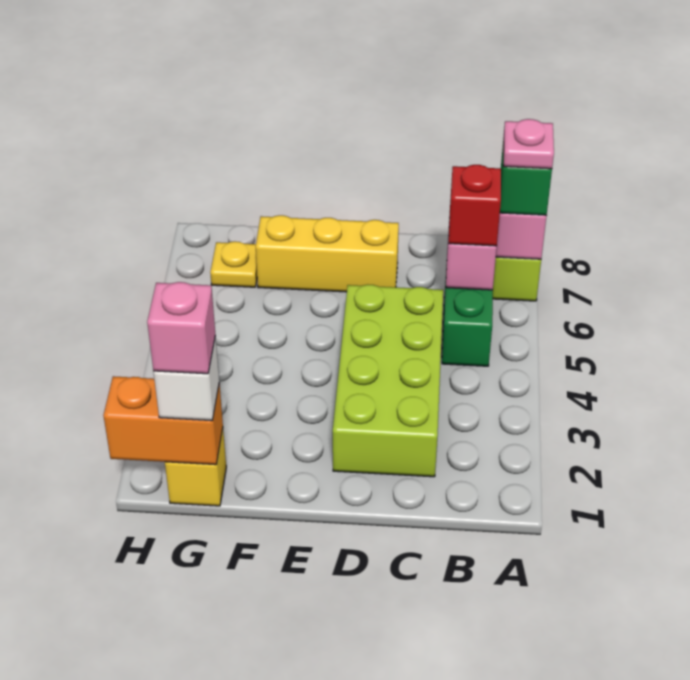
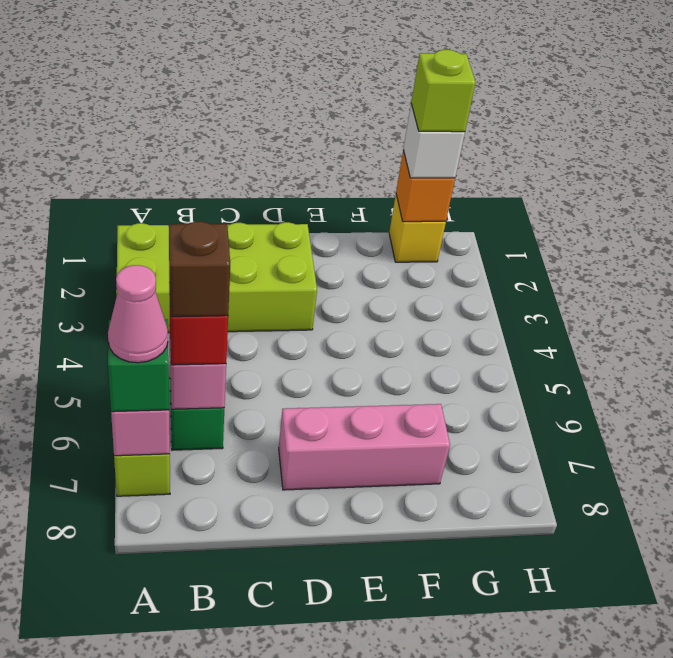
pink plate A7 level 4 -> pink cone A7 level 4
none -> brown brick B6 level 4
lime brick C2:D5 level 1 -> lime brick A2:D3 level 1
yellow brick D7:F7 level 1 -> pink brick D7:F7 level 1
orange brick G1:H1 level 2 -> orange brick G1 level 2
pink brick G1 level 4 -> lime brick G1 level 4
yellow plate G7 level 1 -> none

